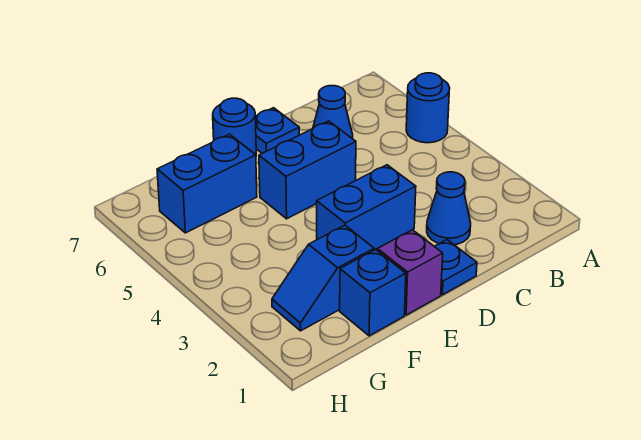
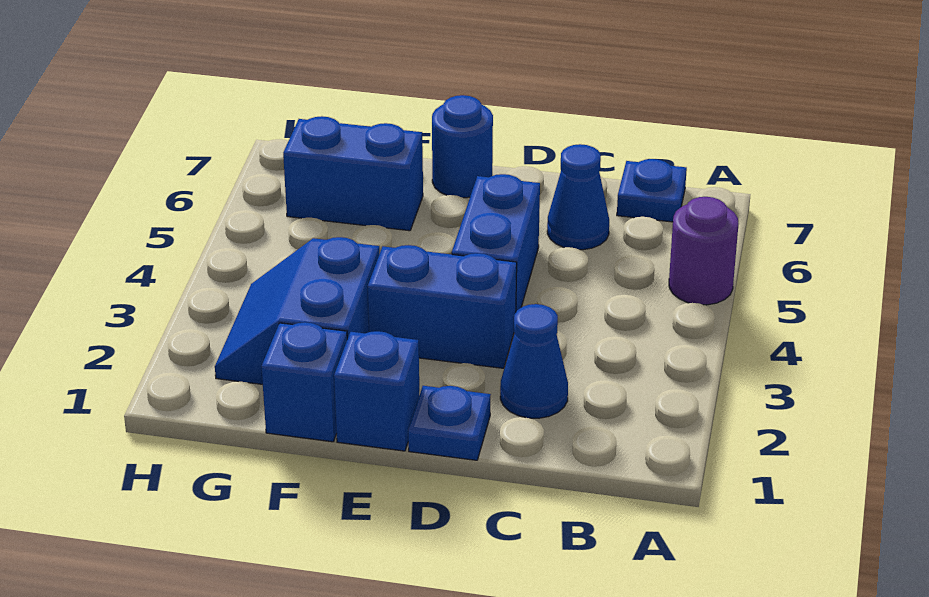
blue round brick A5 level 1 -> purple round brick A5 level 1
blue brick D5:E5 level 1 -> blue brick D4:D5 level 1
blue plate D7 level 1 -> blue plate B7 level 1
purple brick E1 level 1 -> blue brick E1 level 1
blue slope F2:G2 level 1 top F -> blue slope F2:G3 level 1 top F

